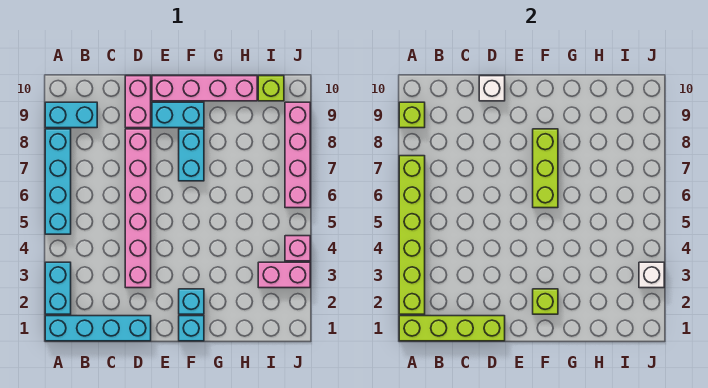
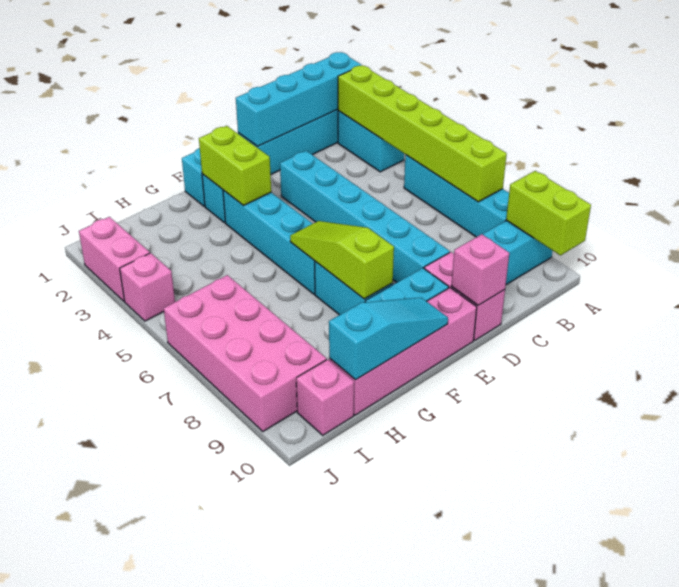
lime brick A1:D1 level 2 -> cyan brick A1:D1 level 2
lime brick A9 level 2 -> lime brick A9:A10 level 2
pink brick D3:D8 level 1 -> cyan brick D3:D8 level 1
white brick D10 level 2 -> pink brick D10 level 2
lime brick F2 level 2 -> lime brick F2:F3 level 2
none -> cyan brick F3:F6 level 1
lime brick F6:F8 level 2 -> lime slope F6:F8 level 2 top 8
none -> cyan slope F10:H10 level 2 top H
pink brick I3:J3 level 1 -> pink brick J2:J3 level 1
lime brick I10 level 1 -> pink brick I10 level 1
white brick J3 level 2 -> none
pink brick J6:J9 level 1 -> pink brick I6:J9 level 1

